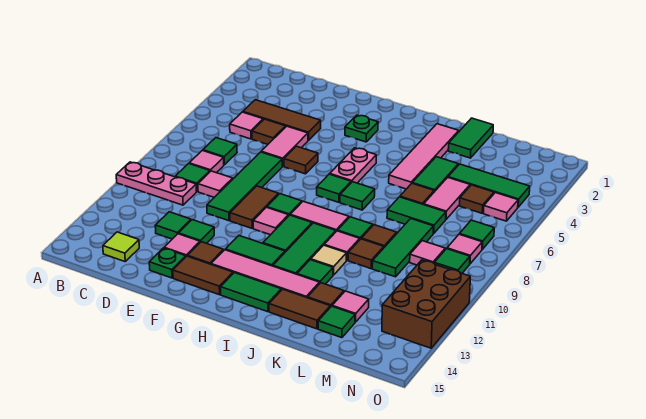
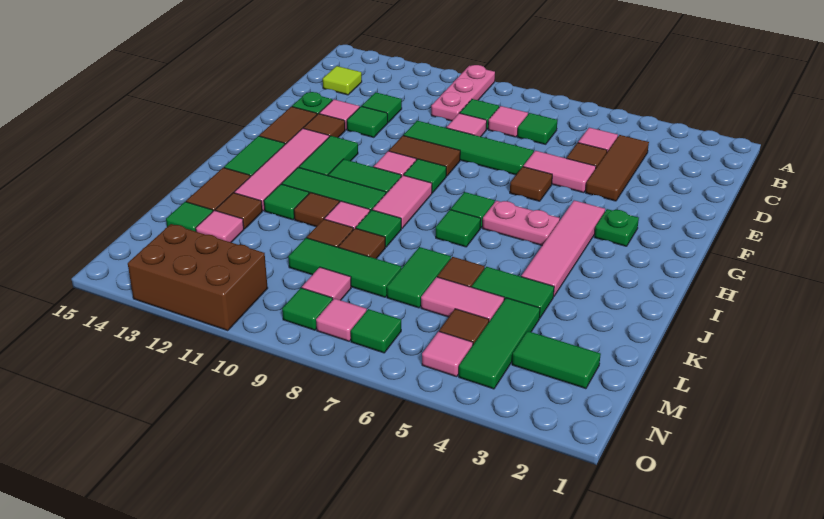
pink tile J2:J5 level 1 -> pink tile G4:J4 level 1
tan tile J11 level 1 -> brown tile J11 level 1
green tile K1:K2 level 1 -> green tile M2:M3 level 1

